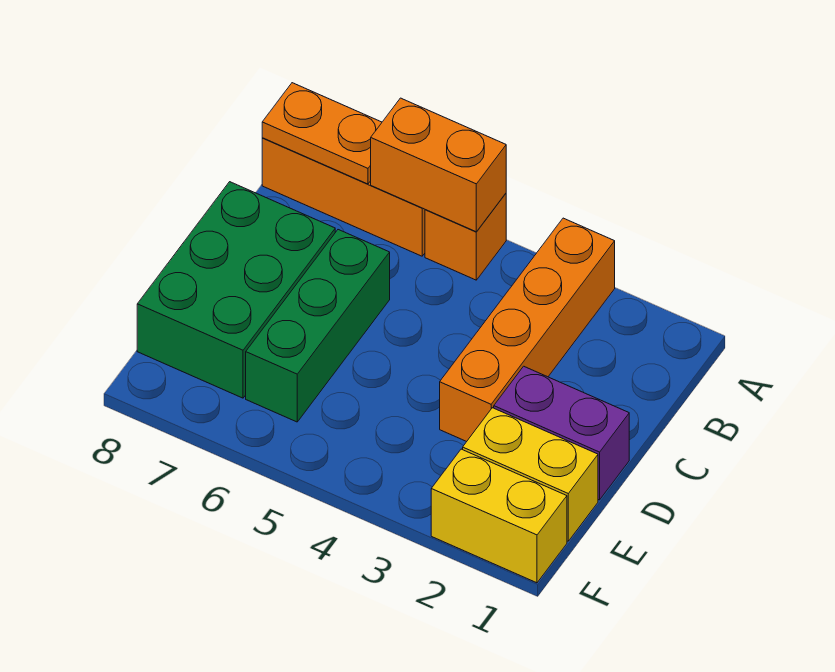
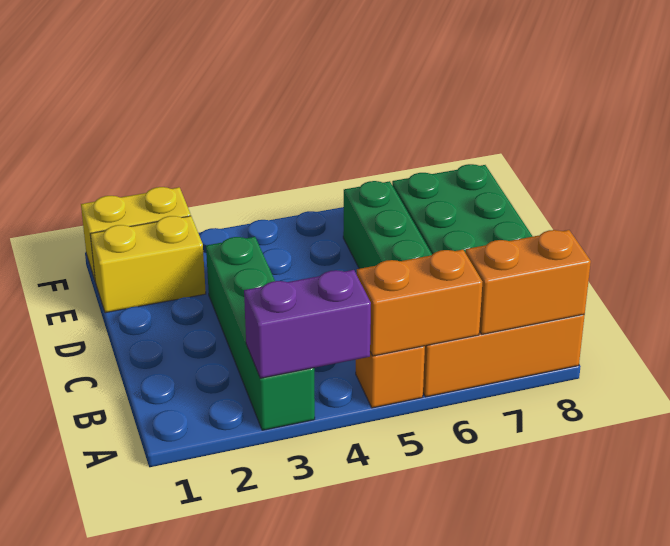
orange brick A3:D3 level 1 -> green brick A3:D3 level 1
orange plate A7:A8 level 2 -> orange brick A7:A8 level 2
purple brick D1:D2 level 1 -> purple brick A3:A4 level 2

